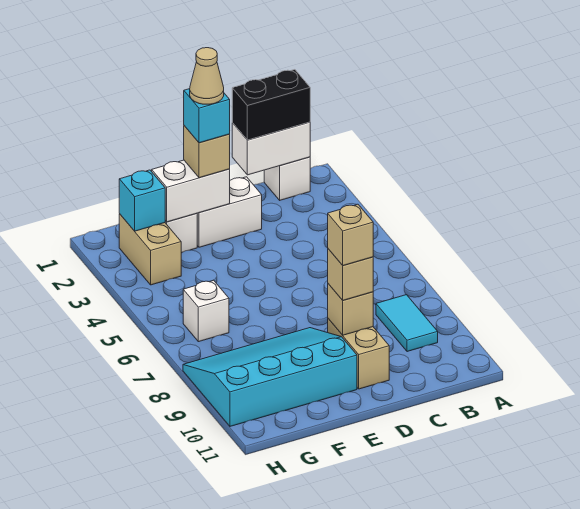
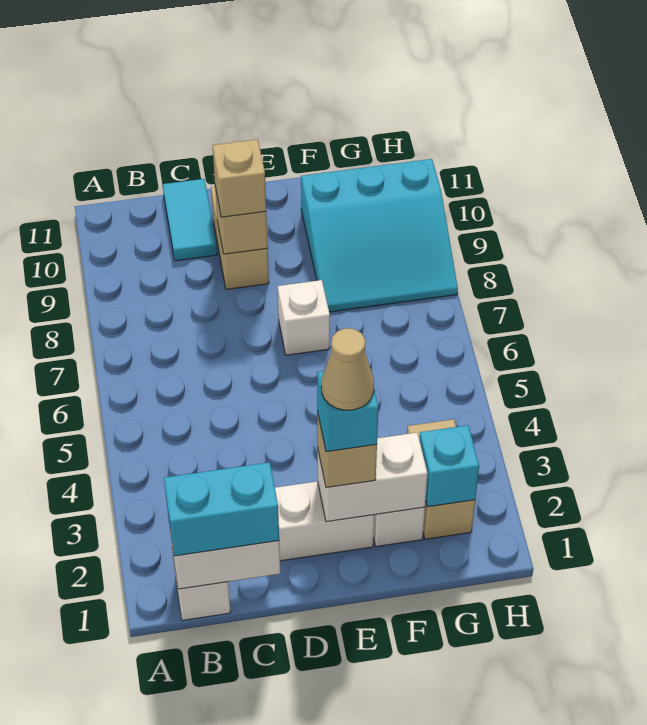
black brick B1:C1 level 3 -> cyan brick B1:C1 level 3
cyan tile B8:B9 level 1 -> cyan tile C10:C11 level 1
tan brick D9 level 4 -> none
cyan slope E8:H10 level 1 top 10 -> cyan slope F8:H10 level 1 top 10
white brick G6 level 1 -> white brick E7 level 1

